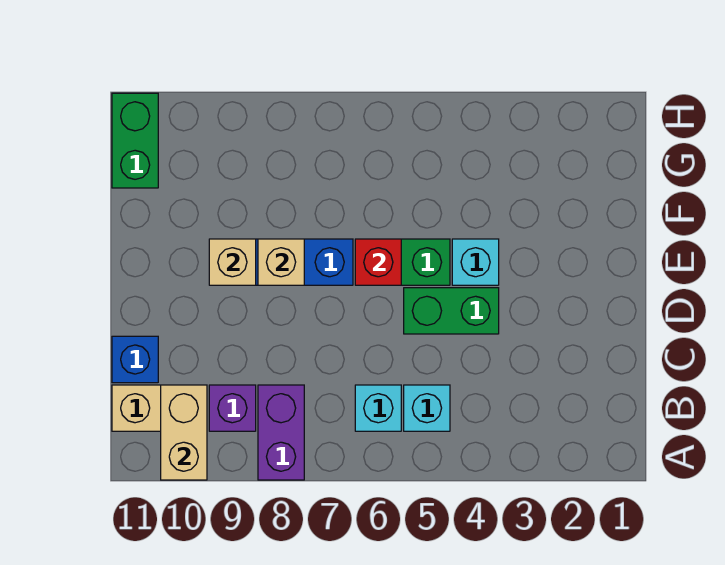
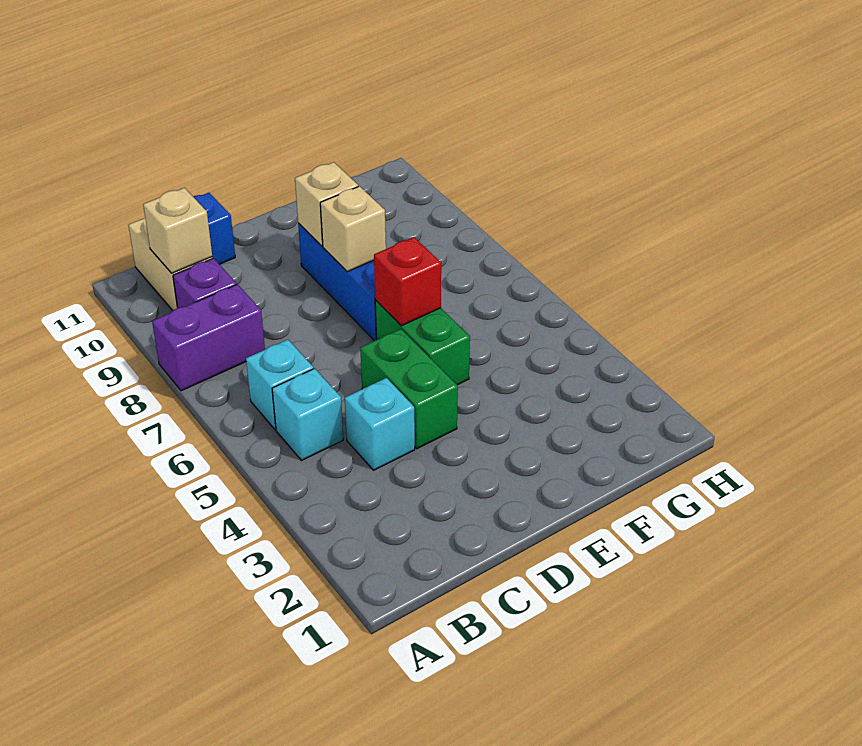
tan brick A10:B10 level 2 -> tan brick B10 level 2
cyan brick E4 level 1 -> cyan brick C4 level 1
green brick G11:H11 level 1 -> none

